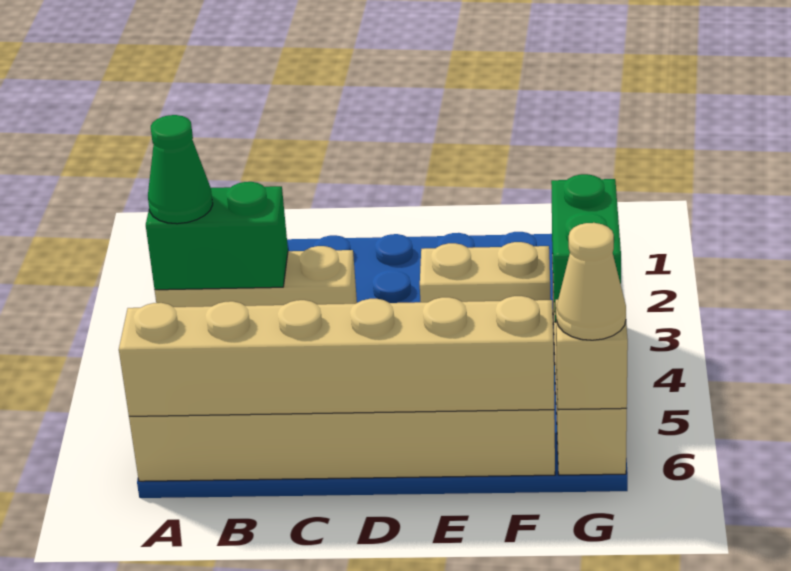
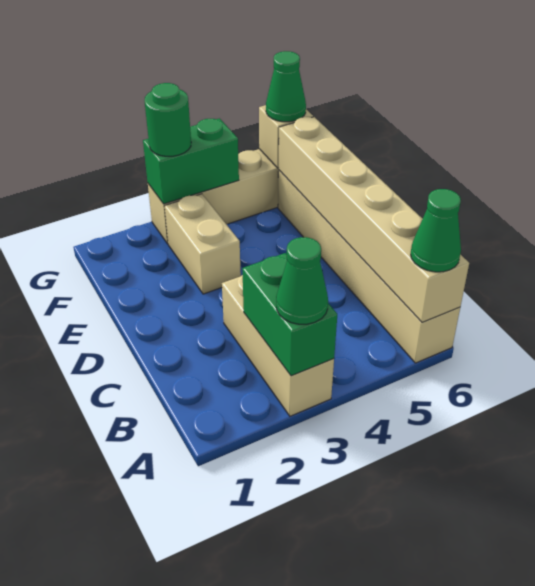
none -> green cone A6 level 3
none -> green round brick G3 level 3
tan cone G6 level 3 -> green cone G6 level 3

